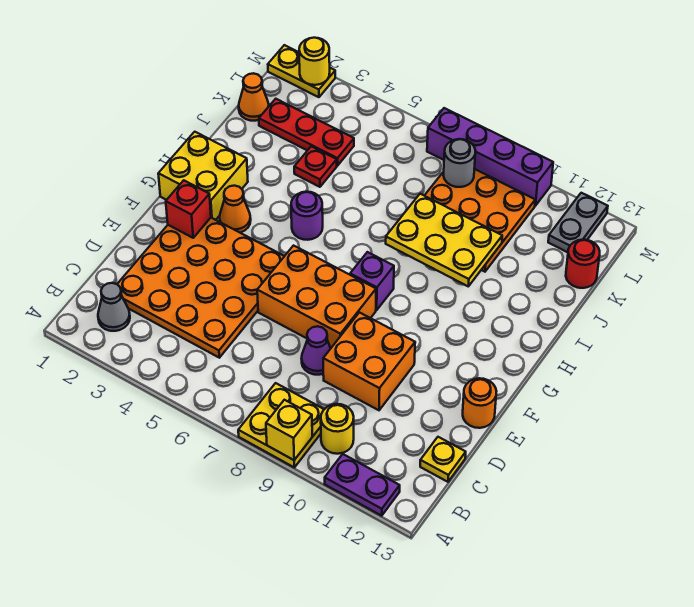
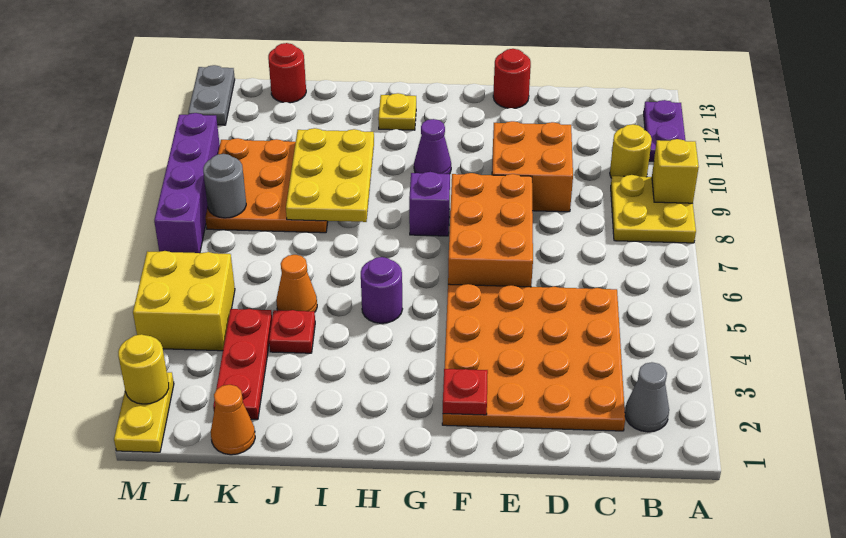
yellow plate C13 level 1 -> yellow plate H12 level 1
purple cone D8 level 1 -> purple cone G10 level 1
orange round brick E13 level 1 -> red round brick E13 level 1
red brick F2 level 2 -> red plate F2 level 2
yellow brick G1:H2 level 1 -> yellow brick L4:M5 level 1
orange cone G3 level 1 -> orange cone J5 level 1
grey plate L12:M12 level 1 -> grey plate M12:M13 level 1

